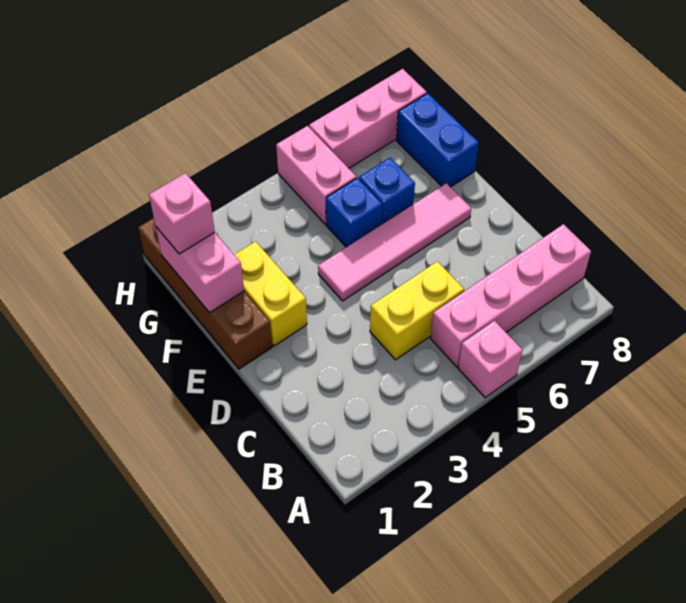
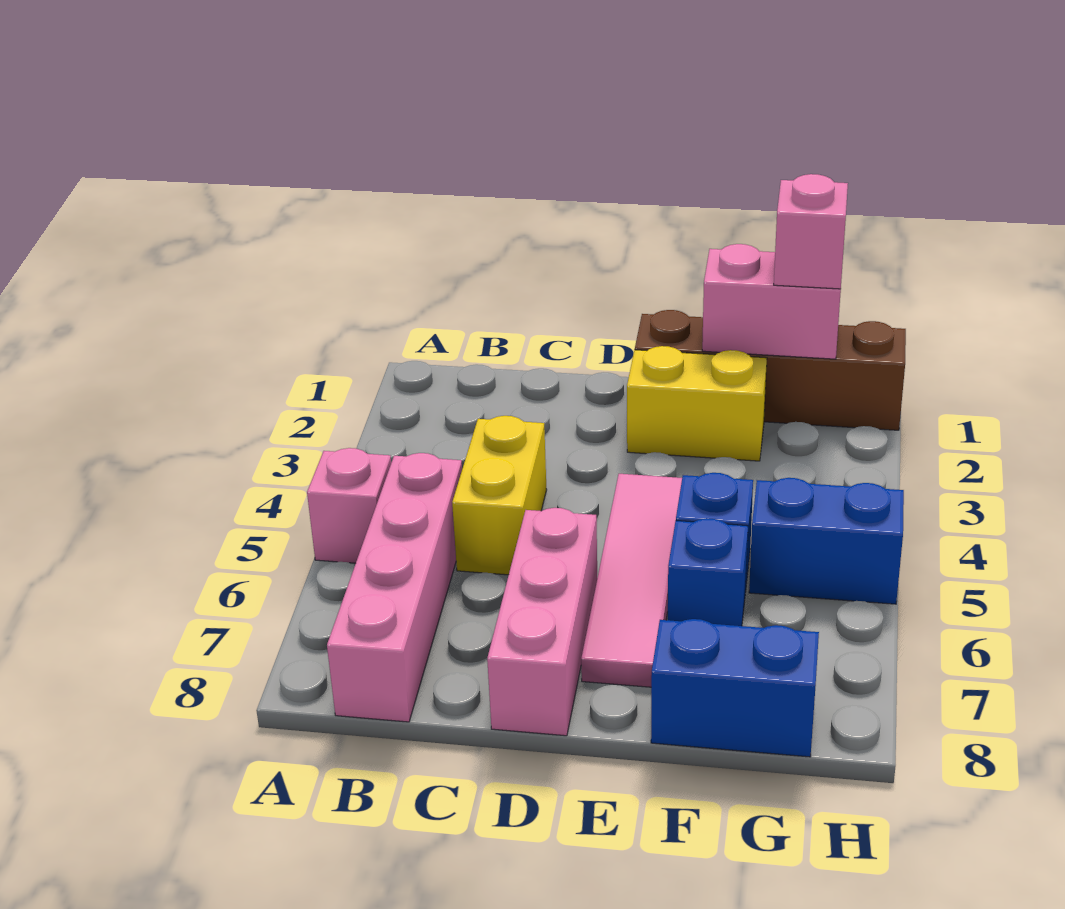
pink brick G5:H5 level 1 -> blue brick G5:H5 level 1
pink brick H6:H8 level 1 -> pink brick D6:D8 level 1

